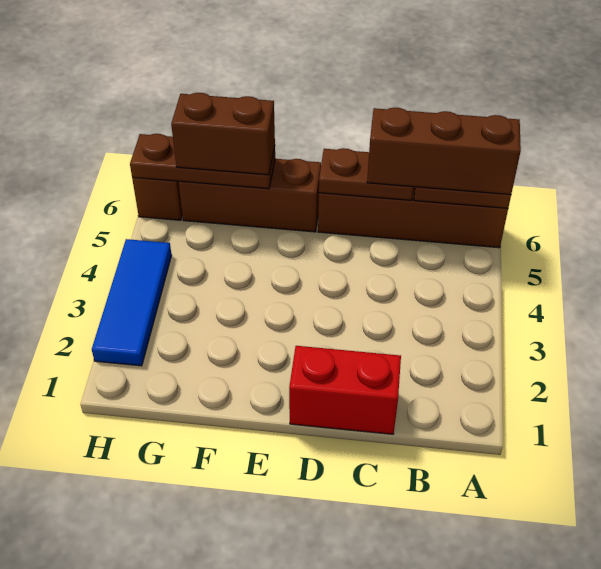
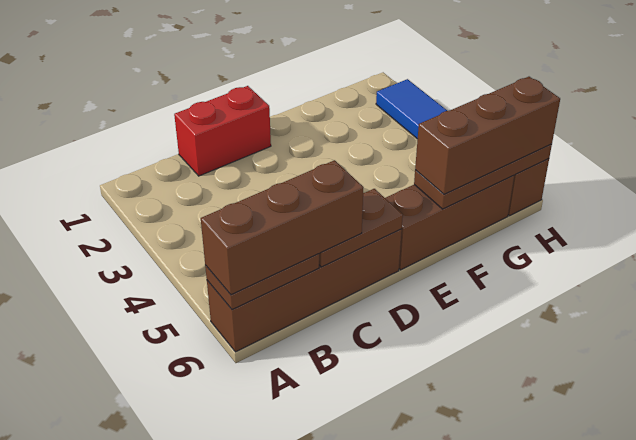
brown brick F6:G6 level 3 -> brown brick F6:H6 level 3

